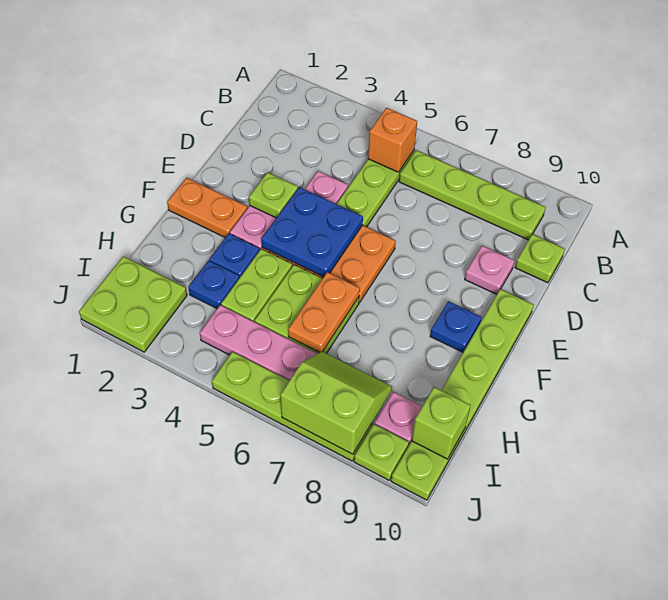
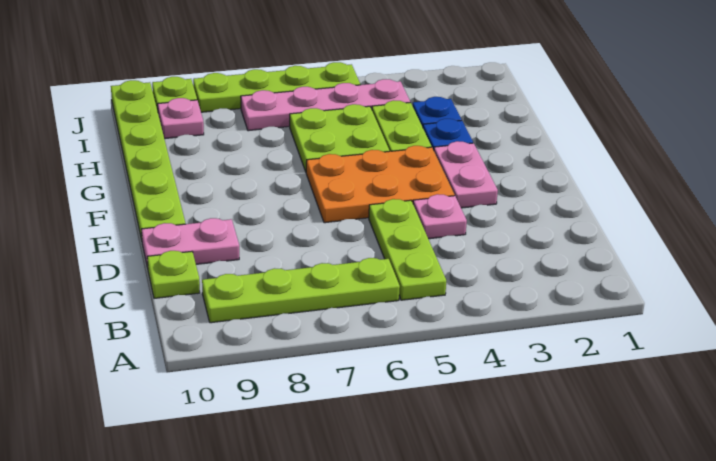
orange brick B5 level 2 -> none
pink plate D9 level 1 -> pink plate D9:D10 level 1
lime plate E3 level 2 -> none
blue plate E4:F5 level 2 -> none
orange plate F1:F2 level 1 -> none
blue plate F9 level 1 -> none
orange plate G6:H6 level 2 -> none
lime plate I1:J2 level 1 -> none
lime slope I7:J8 level 2 top J -> none
lime brick I10 level 2 -> none

